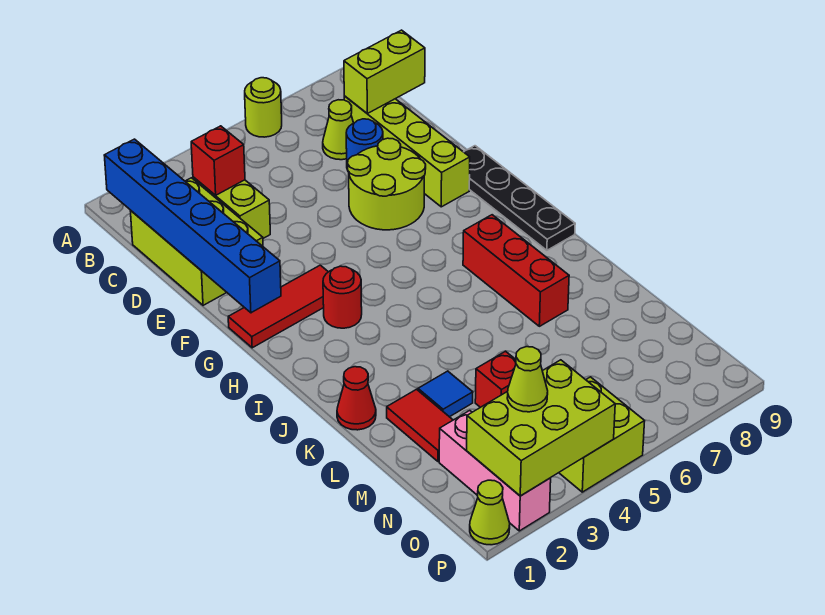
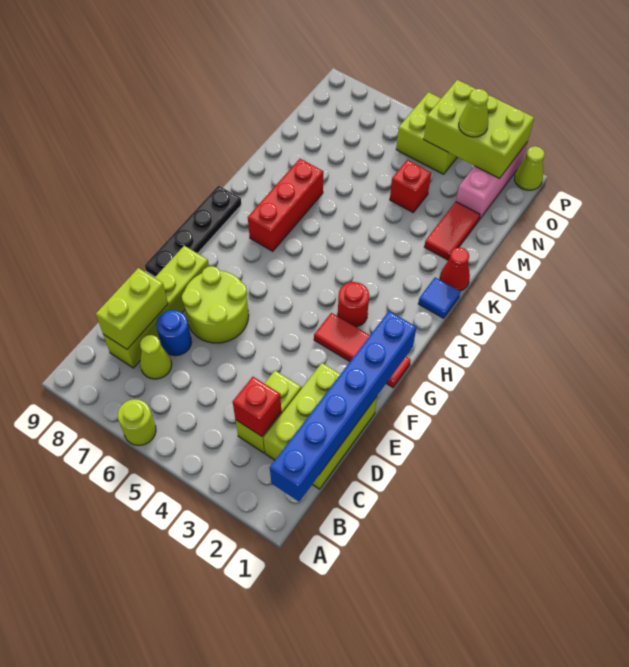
lime brick C8:C9 level 2 -> lime brick C8:D8 level 2
blue tile L3 level 1 -> blue tile J1 level 1

